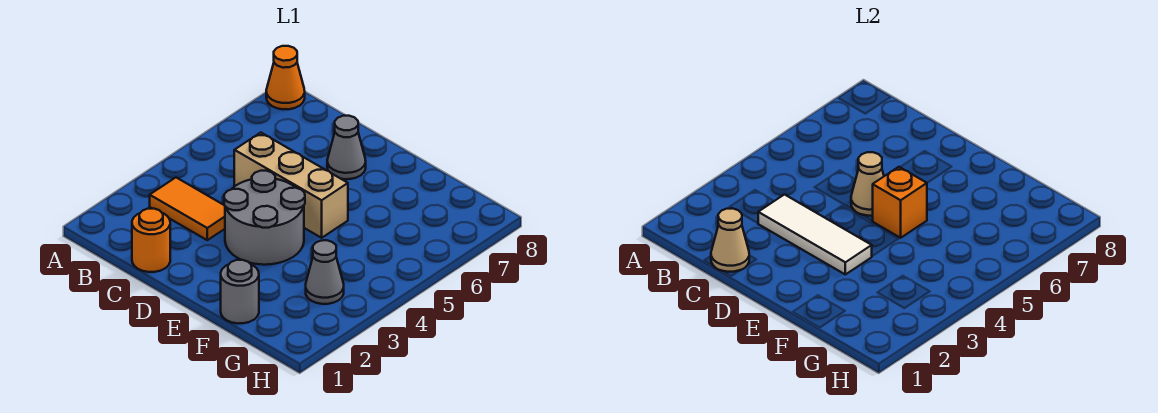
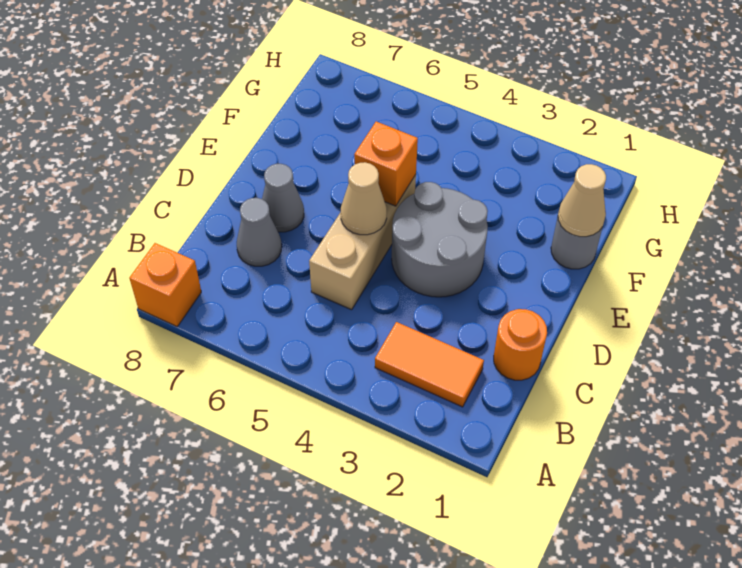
orange cone A8 level 1 -> orange brick A8 level 1
orange tile B3:C3 level 1 -> orange tile B2:B3 level 1
tan cone C1 level 2 -> tan cone F1 level 2
white tile C3:E3 level 2 -> none
grey cone G3 level 1 -> grey cone C7 level 1

